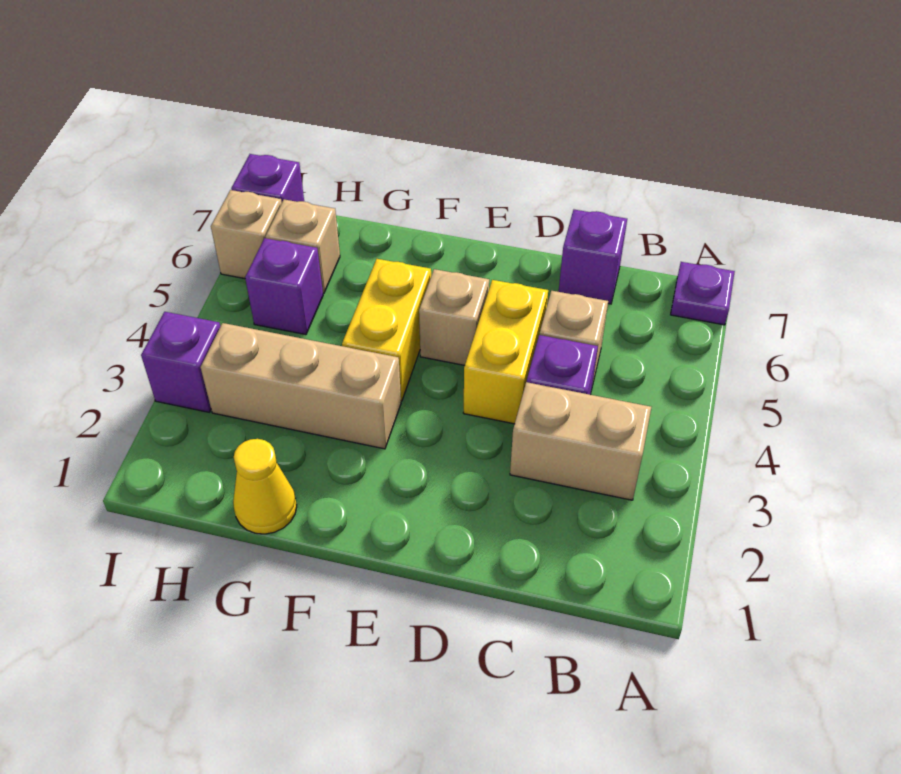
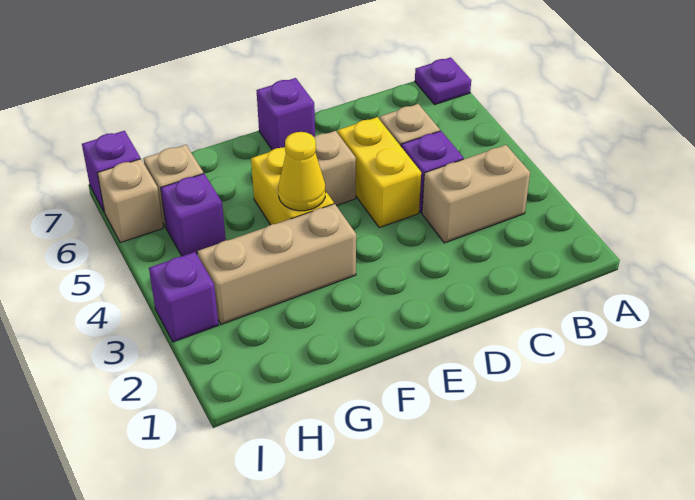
purple brick C7 level 1 -> purple brick E7 level 1
yellow cone G1 level 1 -> yellow cone F4 level 2

